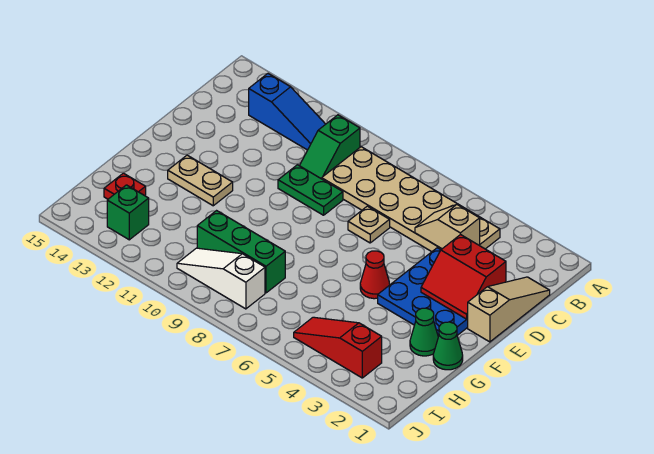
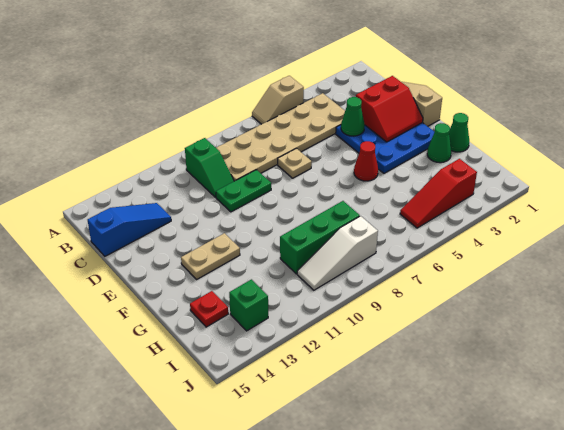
blue slope B11:B13 level 1 top 13 -> blue slope C13:C15 level 1 top 15
tan slope C4:C5 level 2 top 4 -> tan slope A5:A6 level 1 top 5
none -> green cone D4 level 2

